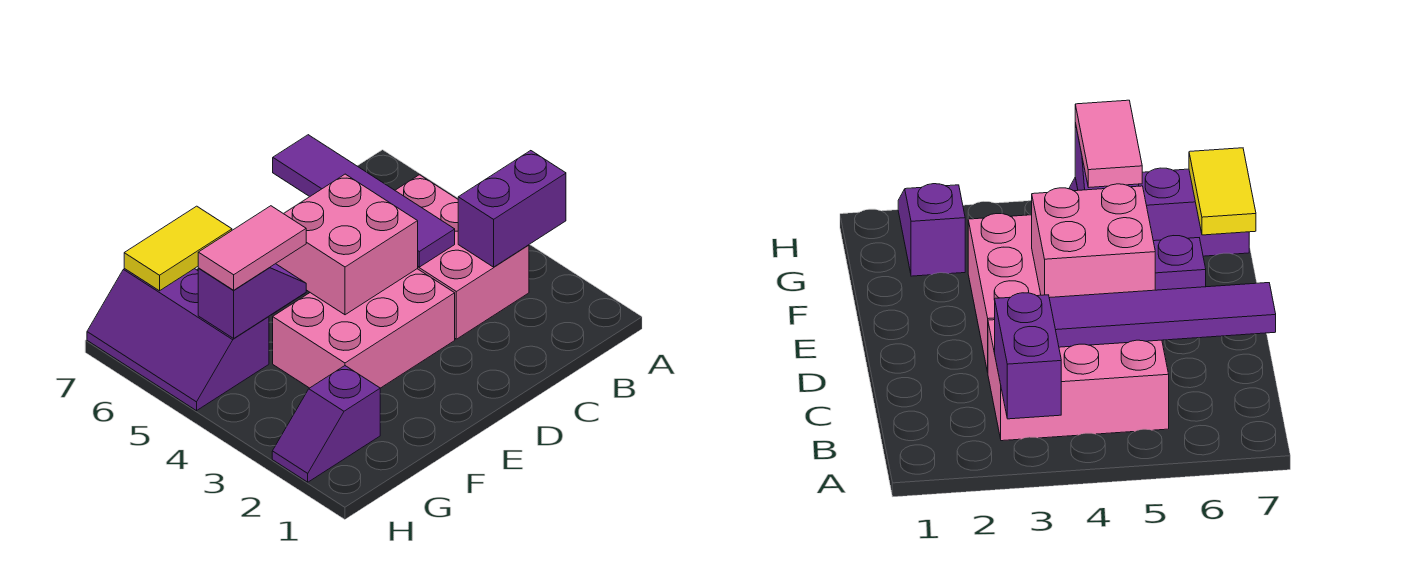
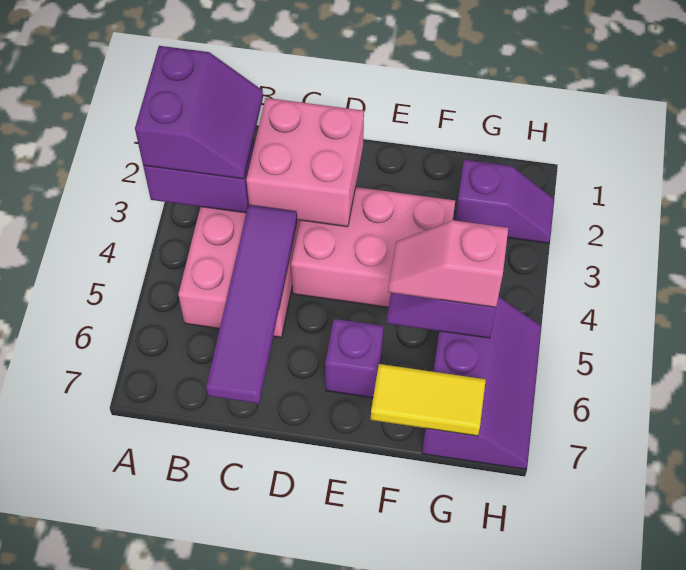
none -> purple slope A2:B3 level 3 top A
pink brick D4:E5 level 2 -> pink brick C2:D3 level 2
pink tile F5:G5 level 3 -> pink slope F5:G5 level 3 top G

